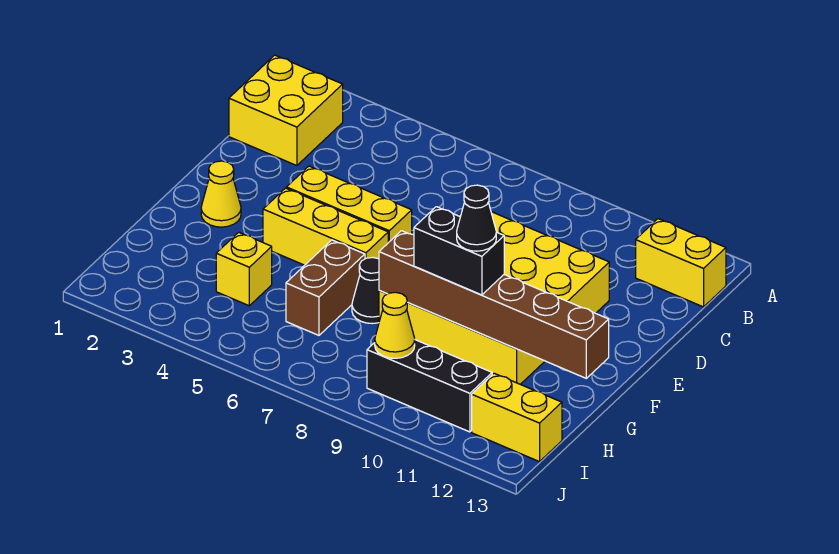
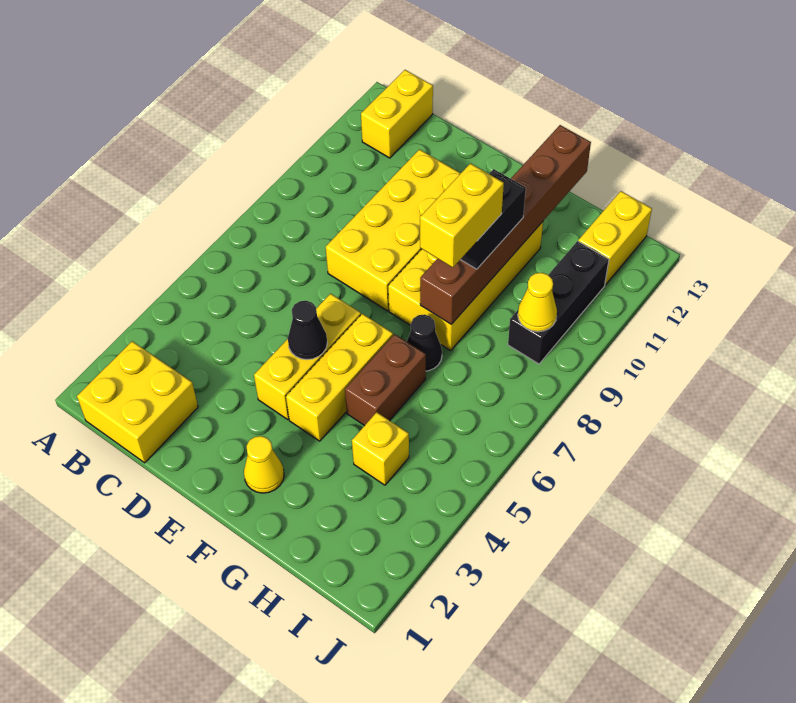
brown brick G6:H6 level 1 -> brown brick G5:G6 level 1
none -> yellow brick G8:G9 level 4
black cone G10 level 4 -> black cone E5 level 2

